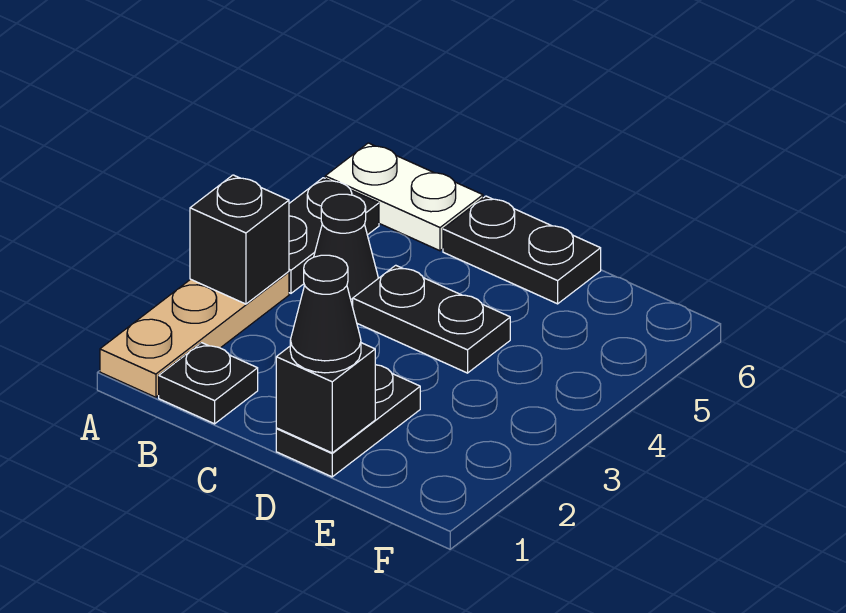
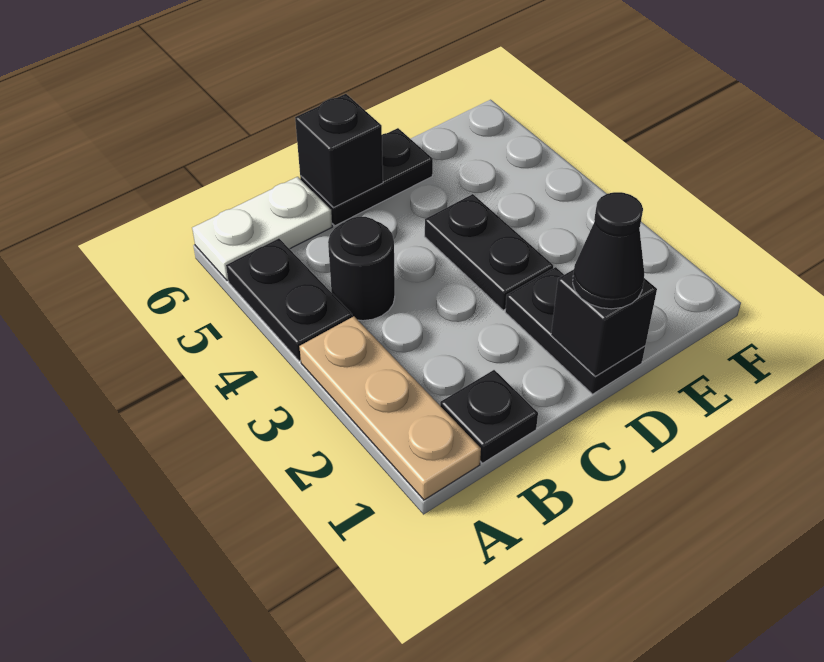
black brick A3 level 2 -> black brick C6 level 2
black cone B4 level 1 -> black round brick B4 level 1
black plate C4:D4 level 1 -> black plate D3:D4 level 1

